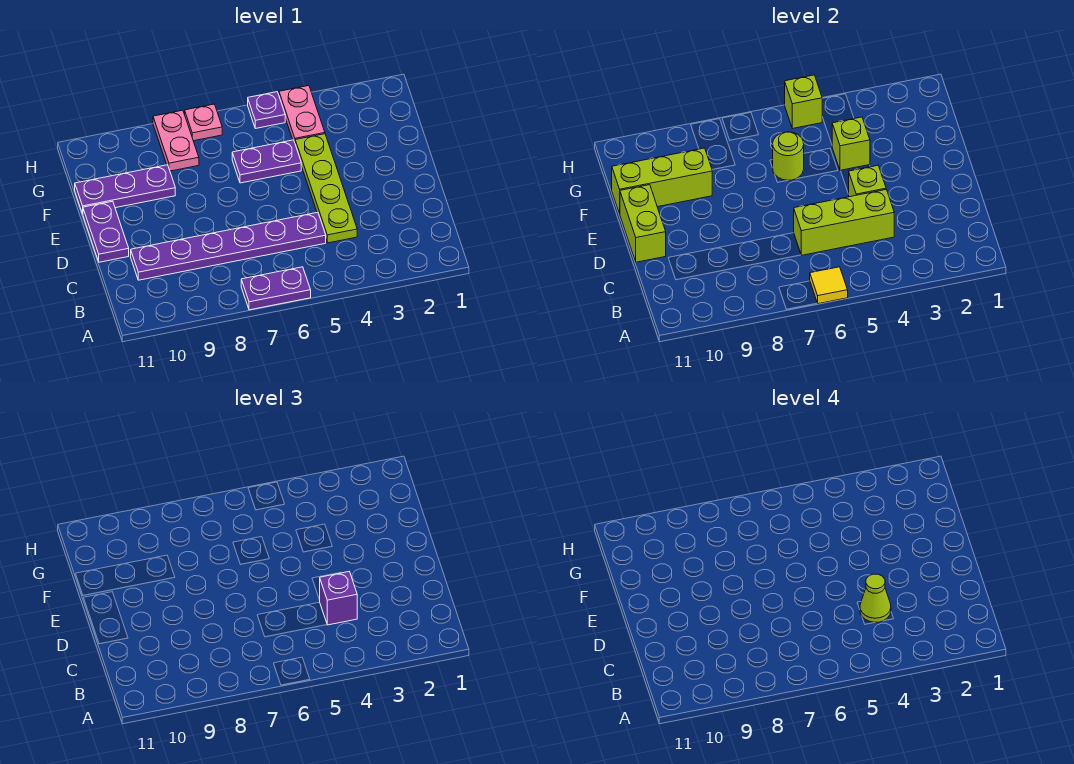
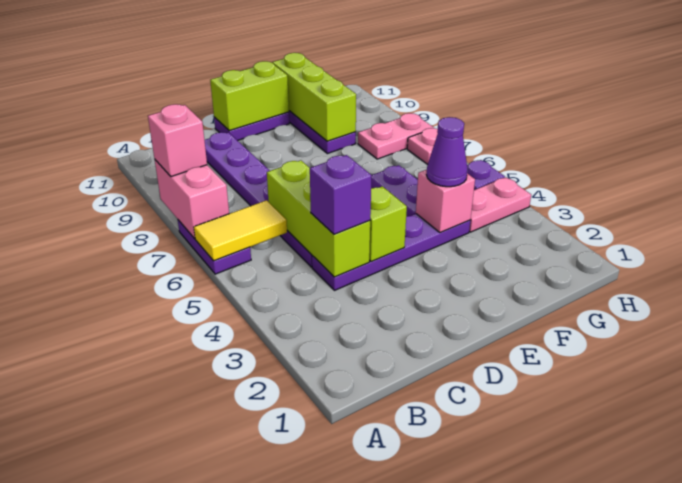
yellow tile A6 level 2 -> yellow tile A6:B6 level 2
none -> pink brick A7:A8 level 2
none -> pink brick A8 level 3
lime plate C4:F4 level 1 -> purple plate C4:F4 level 1
lime cone C4 level 4 -> none
lime brick F4 level 2 -> pink brick F4 level 2
none -> purple cone F4 level 3
lime round brick F6 level 2 -> none
lime brick H5 level 2 -> none

